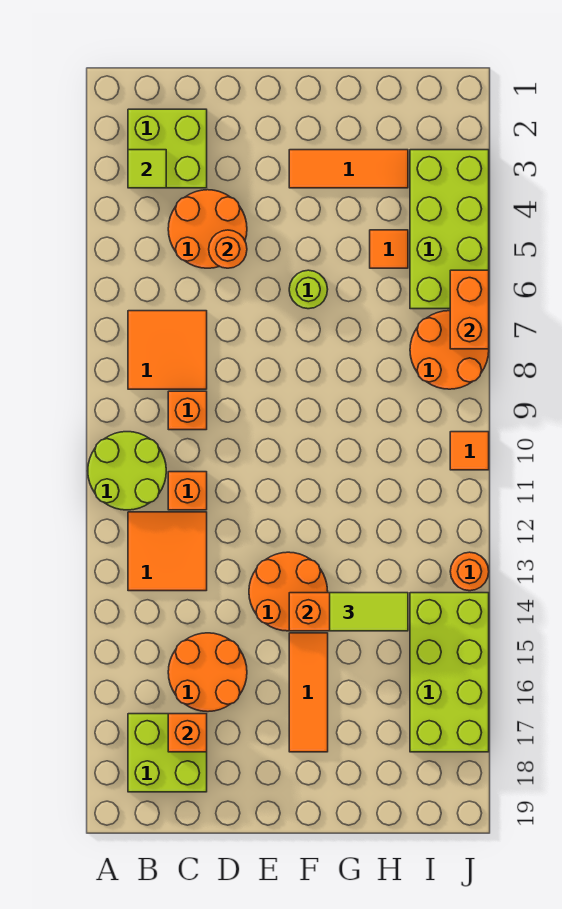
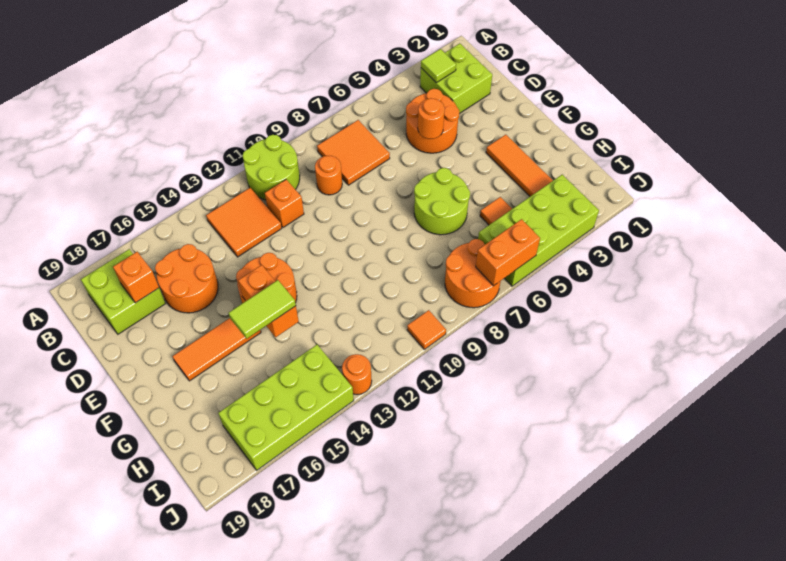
orange brick C9 level 1 -> orange round brick C9 level 1
lime round brick F6 level 1 -> lime round brick F6:G7 level 1
lime tile G14:H14 level 3 -> lime tile G14:G15 level 3

